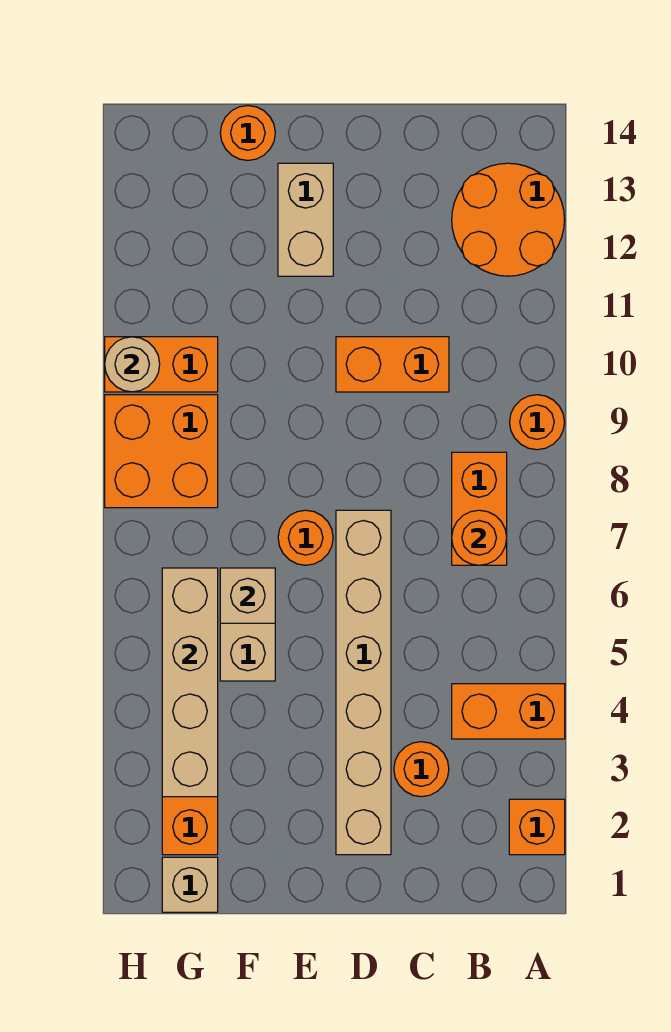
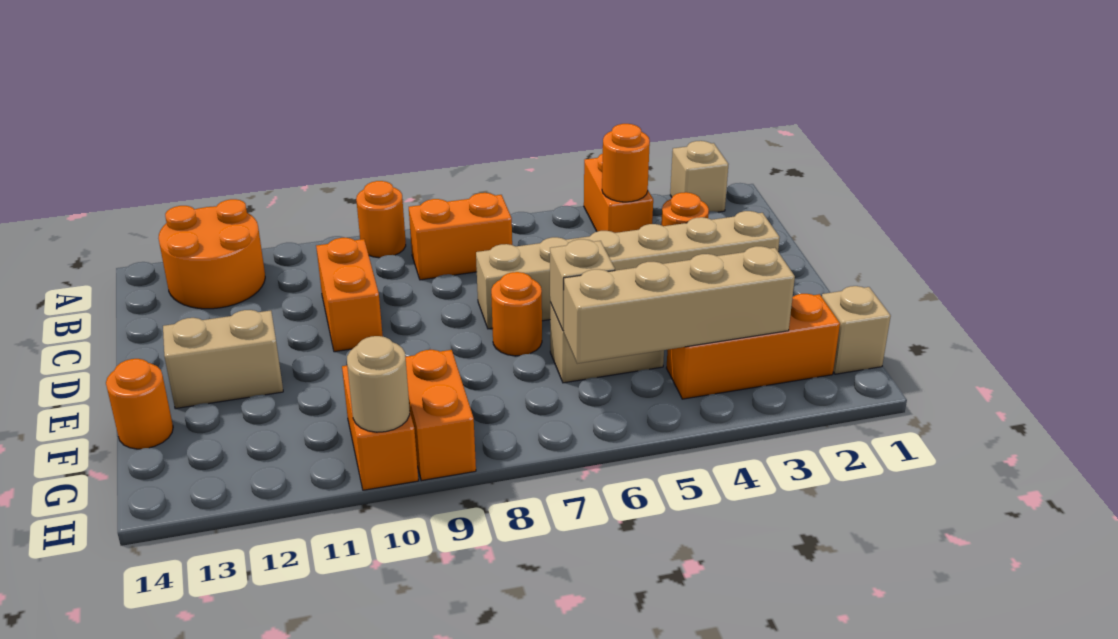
orange brick A2 level 1 -> tan brick A2 level 1
orange round brick B7 level 2 -> orange round brick B4 level 2
orange brick G8:H9 level 1 -> orange brick G9:H9 level 1

